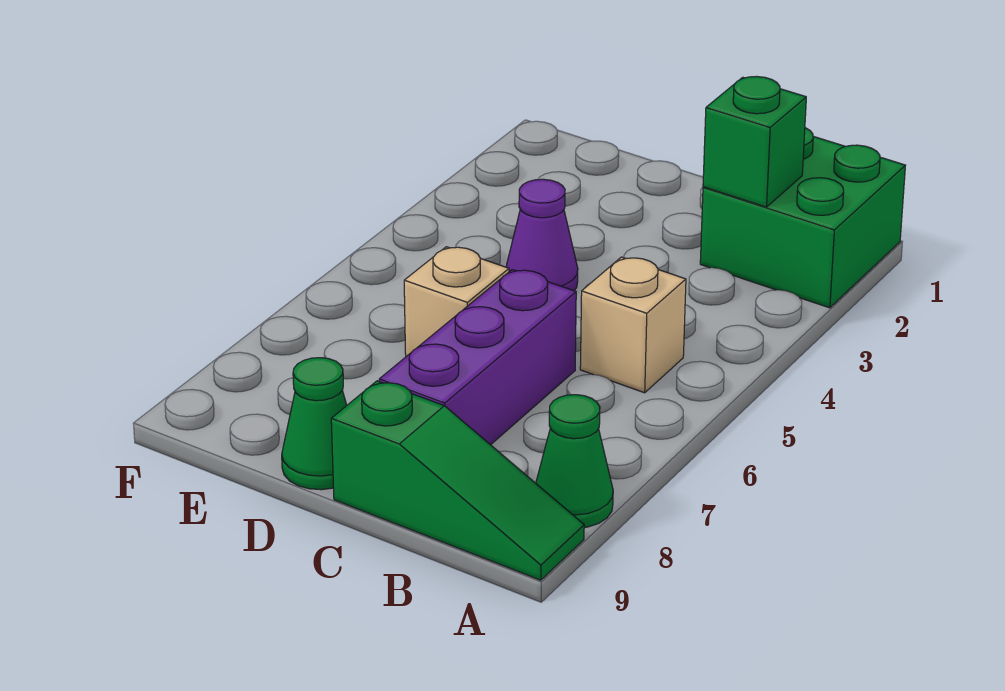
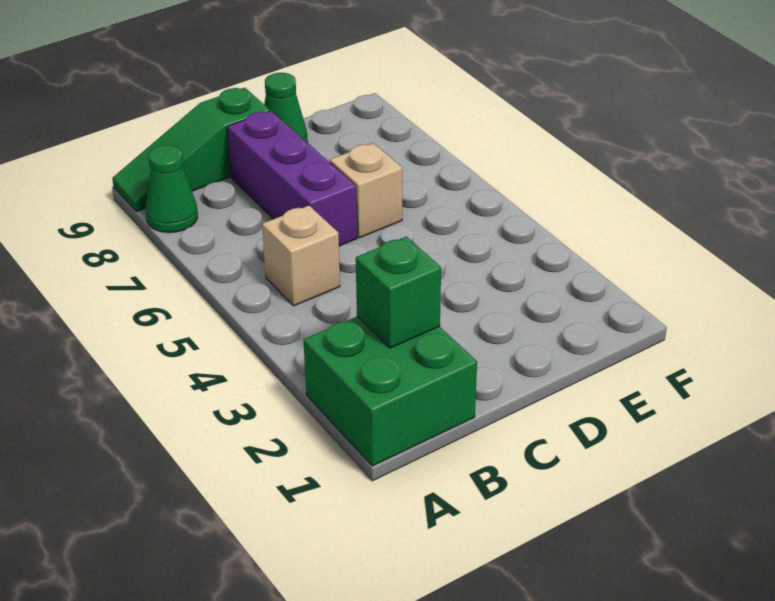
purple cone D4 level 1 -> none

